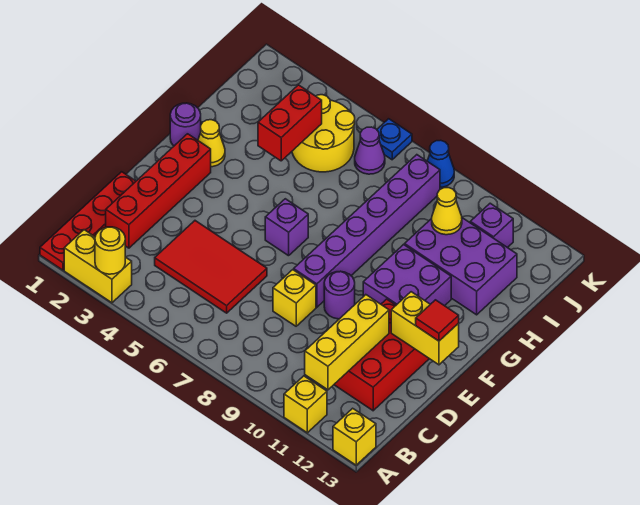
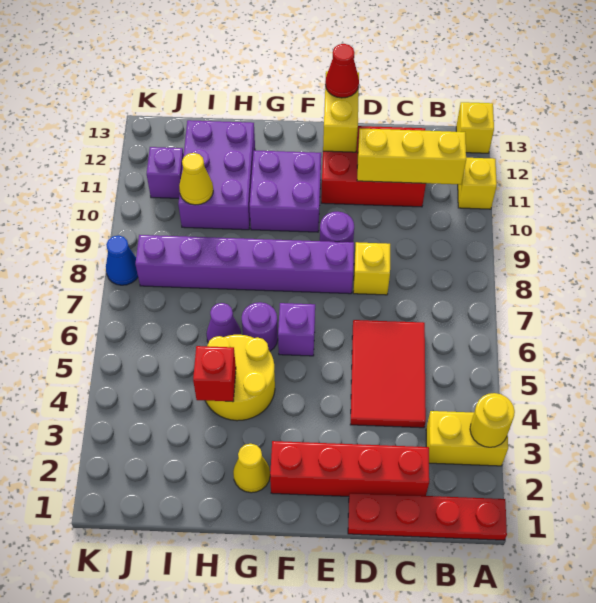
yellow brick A2:A3 level 1 -> yellow brick A3:B3 level 1
red tile E13 level 3 -> red cone E13 level 3
purple round brick G1 level 1 -> purple round brick G6 level 1
red brick H4:I4 level 2 -> red brick H4 level 2
yellow round brick I4:J5 level 1 -> yellow round brick G4:H5 level 1
purple cone J6 level 1 -> purple cone H6 level 1
blue plate K6 level 1 -> none

